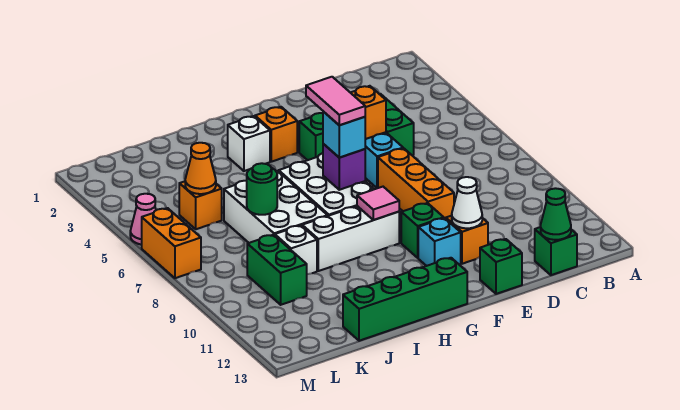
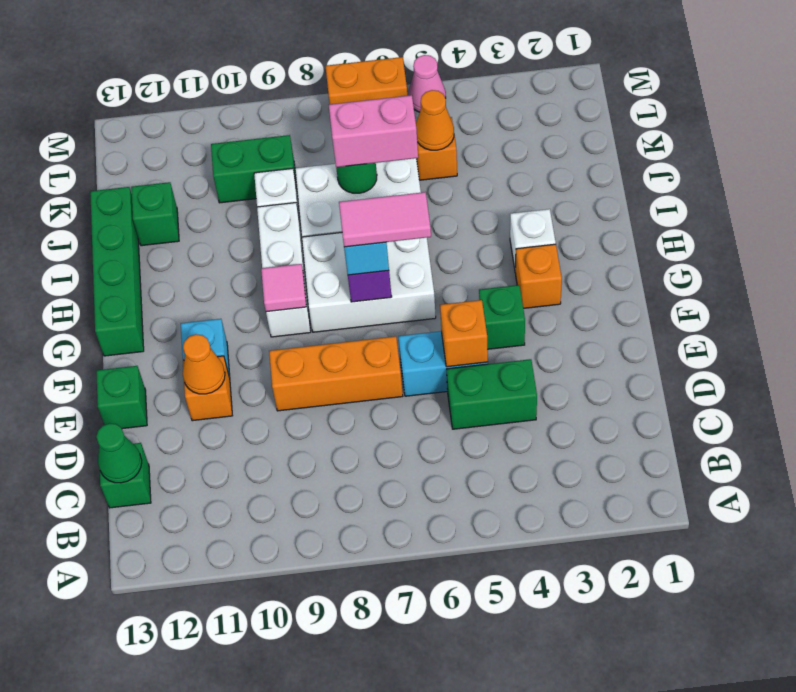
white cone E11 level 2 -> orange cone E11 level 2
green brick F10 level 1 -> green brick J12 level 1
none -> pink brick J6:J7 level 3

